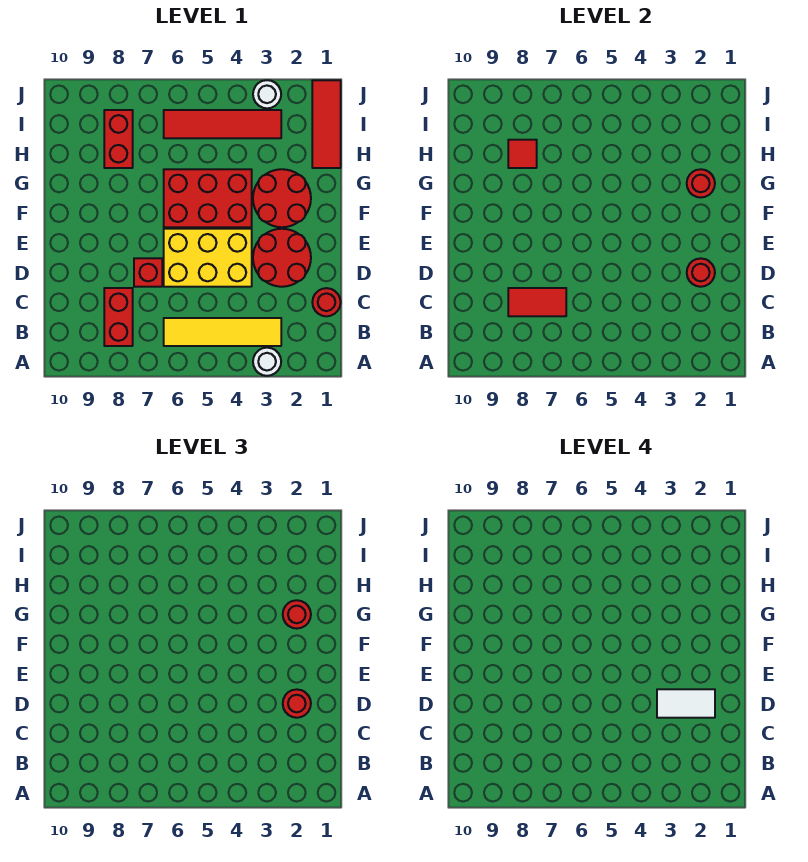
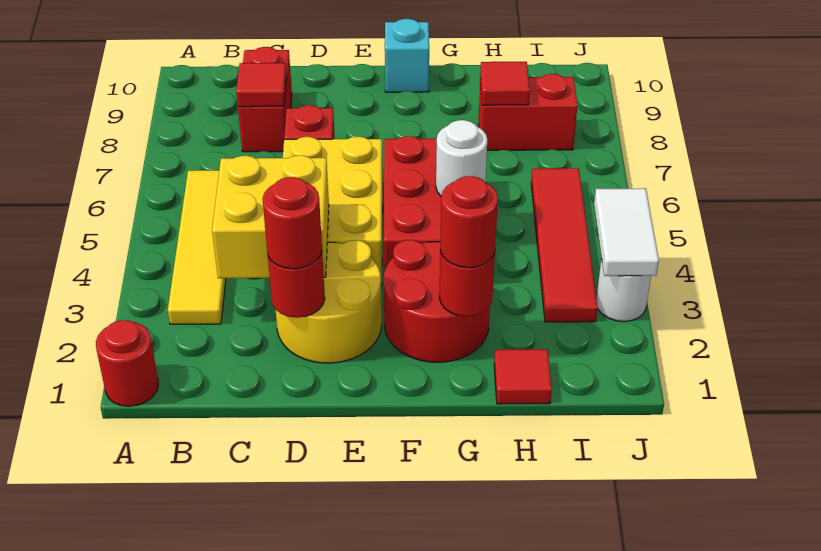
white round brick A3 level 1 -> white round brick G5 level 2
red brick B8:C8 level 1 -> red brick C8:C9 level 1
red round brick C1 level 1 -> red round brick A1 level 1
none -> yellow brick C3:D4 level 2
red tile C7:C8 level 2 -> red tile C8 level 2
red round brick D2:E3 level 1 -> yellow round brick D2:E3 level 1
white tile D2:D3 level 4 -> white tile J3:J4 level 2
none -> cyan brick F10 level 1
red tile H1:J1 level 1 -> red tile H1 level 1

